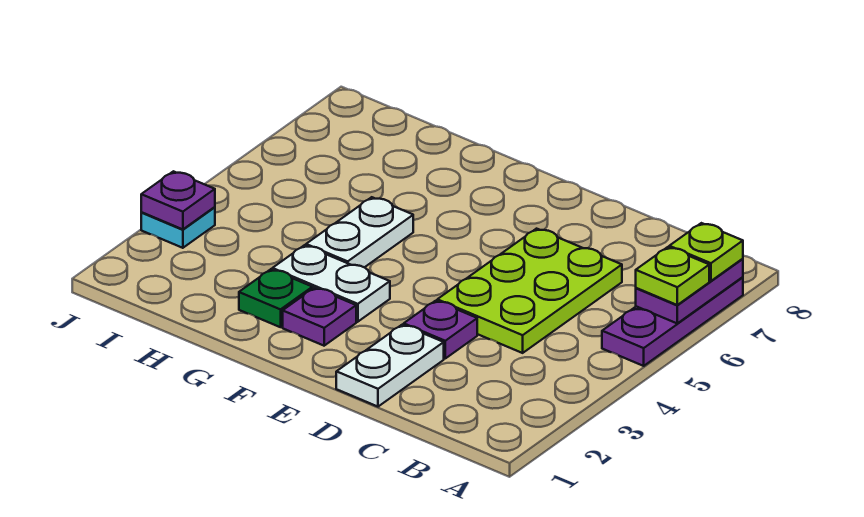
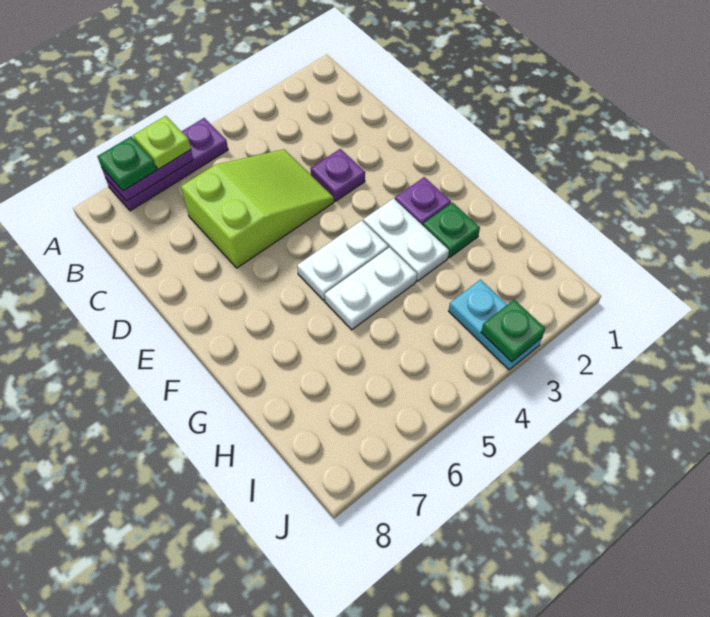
lime plate A7 level 3 -> green plate A7 level 3
lime plate C4:D6 level 1 -> lime slope C4:D6 level 1 top 6
white plate D1:D2 level 1 -> white plate F4:F5 level 1
cyan plate J3 level 1 -> cyan plate I3:J3 level 1
purple plate J3 level 2 -> green plate J3 level 2

